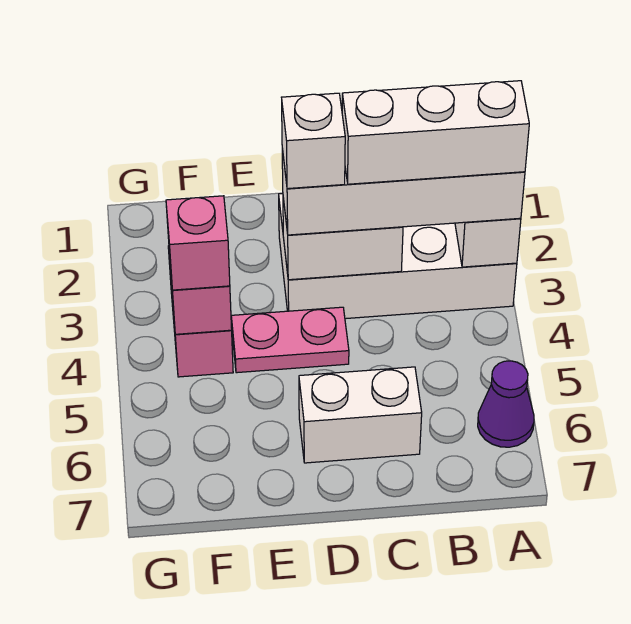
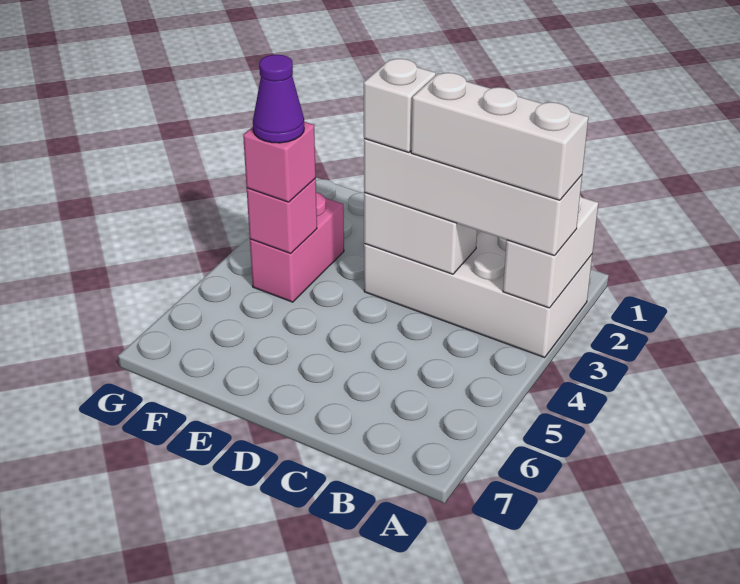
purple cone A6 level 1 -> purple cone F4 level 4
white brick C6:D6 level 1 -> none
pink plate D4:E4 level 1 -> none

